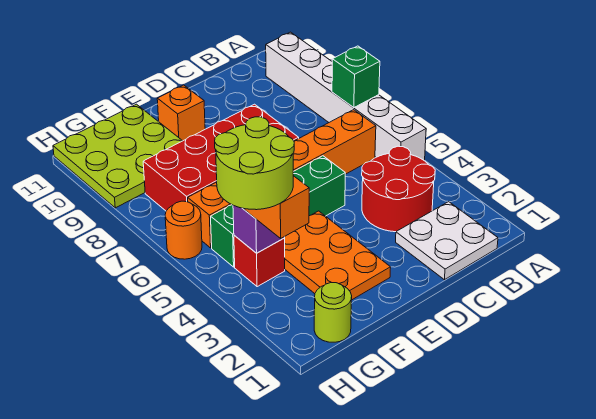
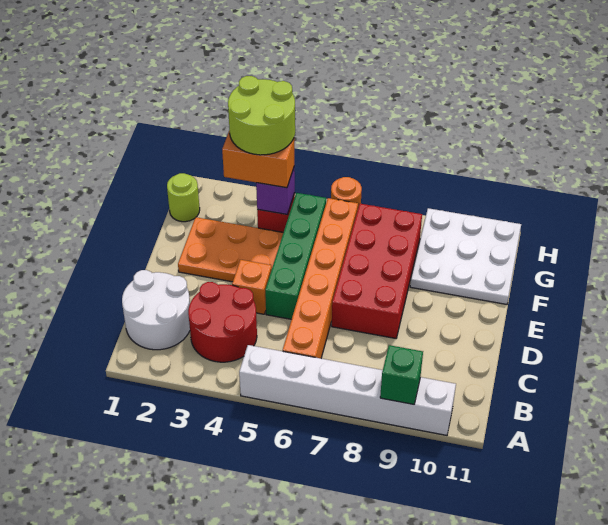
green brick A7 level 2 -> green brick A9 level 2
white plate B1:C2 level 1 -> white round brick B1:C2 level 1
orange brick E10 level 1 -> orange brick D4 level 1
lime plate F9:H11 level 1 -> white plate F9:H11 level 1

